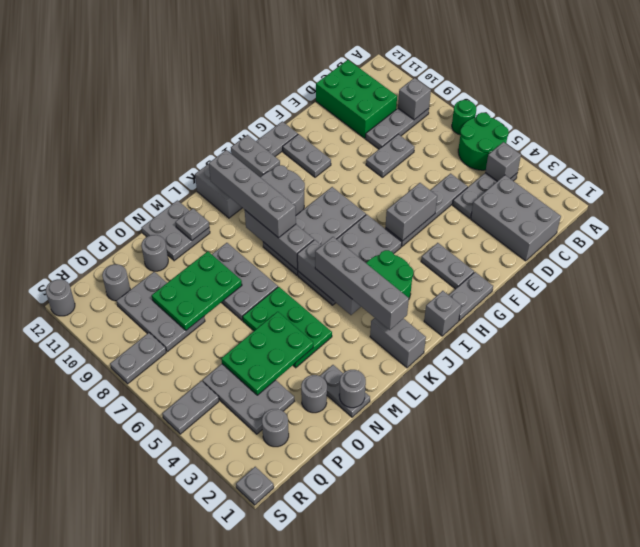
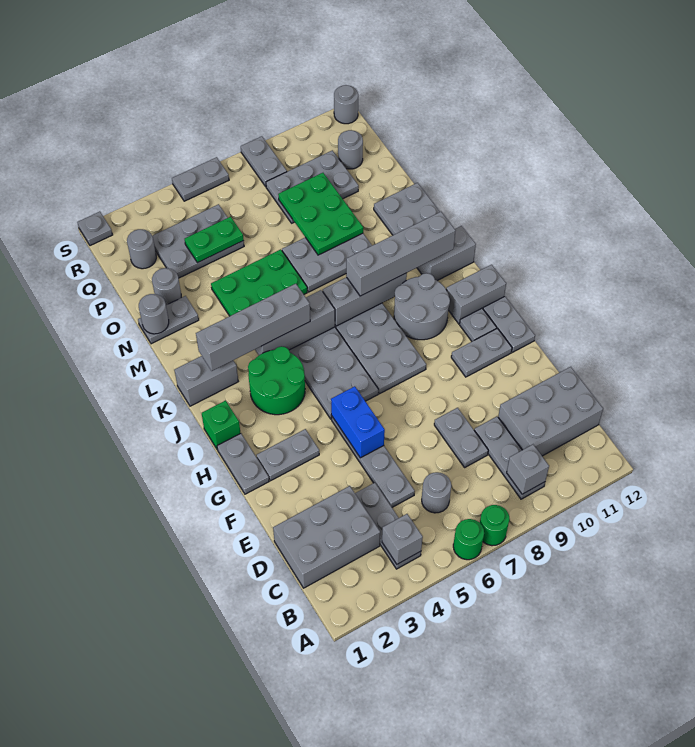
green round brick A5:B6 level 1 -> green round brick A6 level 1
green brick C10:D12 level 1 -> grey brick C10:D12 level 1
grey brick F5:G5 level 2 -> blue brick F5:G5 level 2
grey brick I1 level 1 -> green brick I1 level 1
grey plate M11 level 2 -> grey plate H11 level 1
green plate N4:P5 level 2 -> green plate P4:P5 level 2
grey round brick O11 level 1 -> grey round brick C6 level 1
grey plate R5:S5 level 1 -> grey plate S5:S6 level 1

